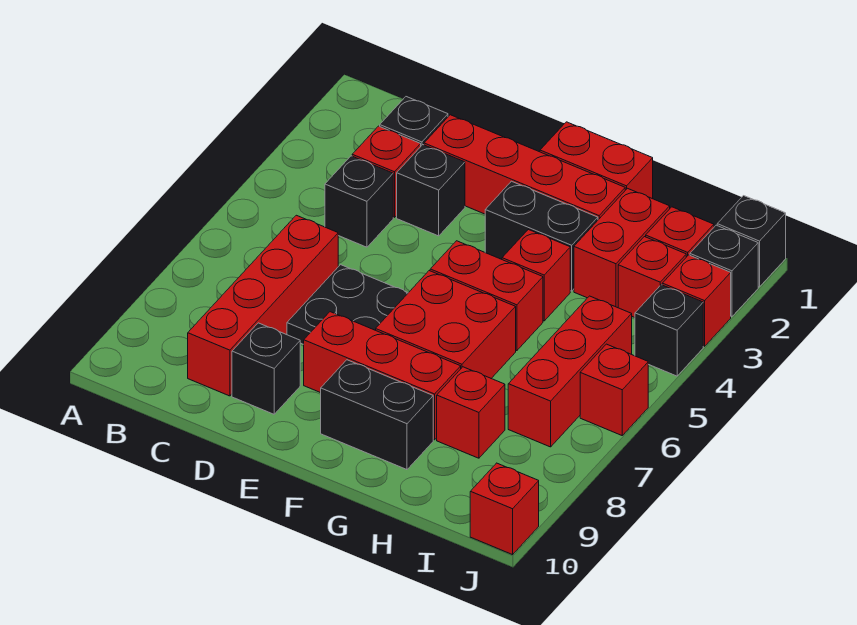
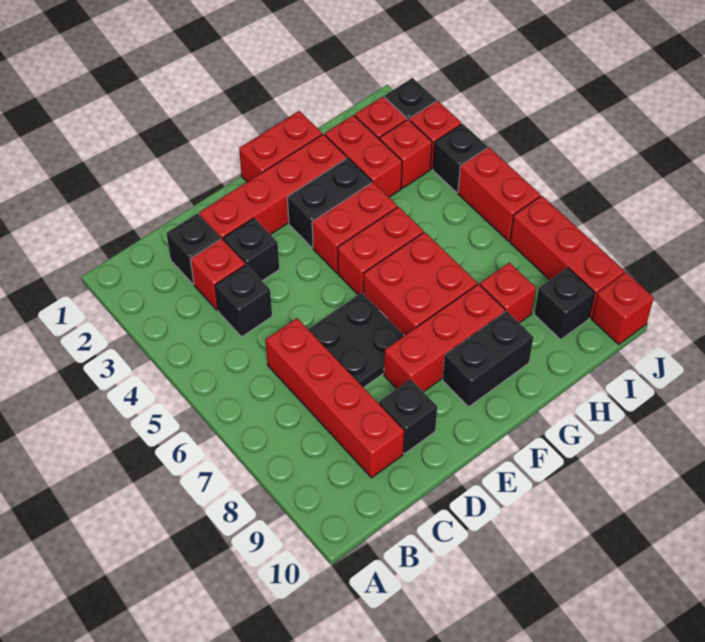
red brick G4 level 1 -> red brick F4:G4 level 1
red brick I5:I7 level 1 -> red brick J7:J9 level 1
black brick J1 level 1 -> black brick I9 level 1
red brick J6 level 1 -> red brick J5:J6 level 1

